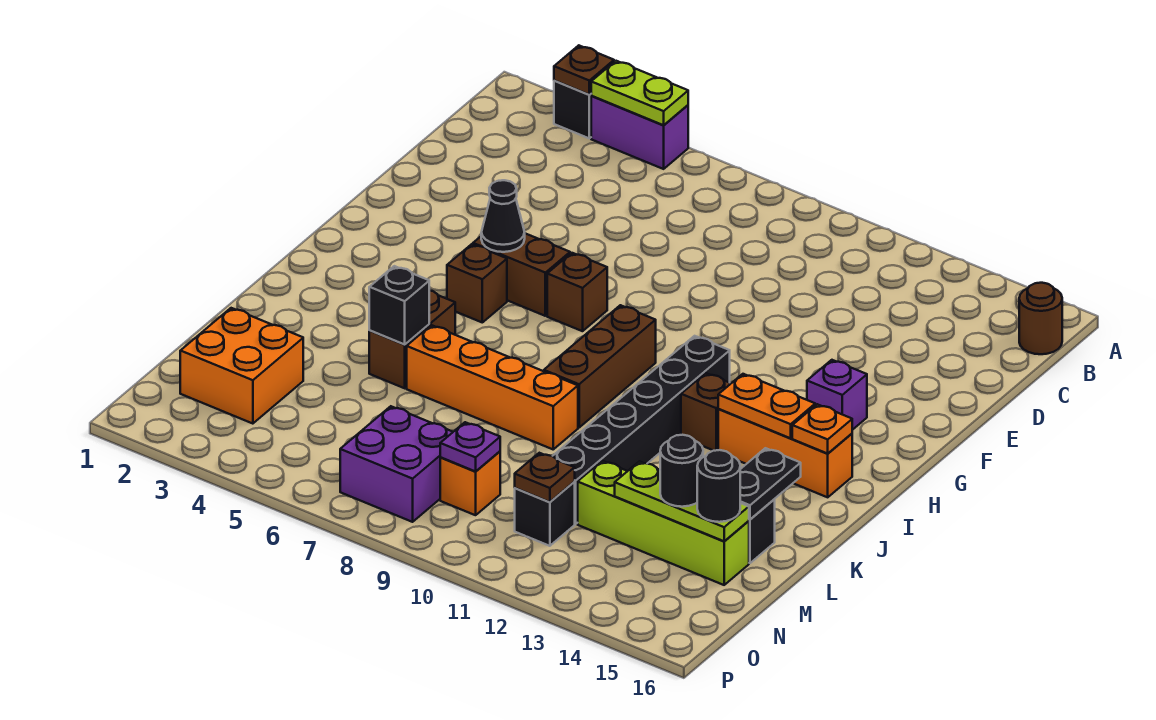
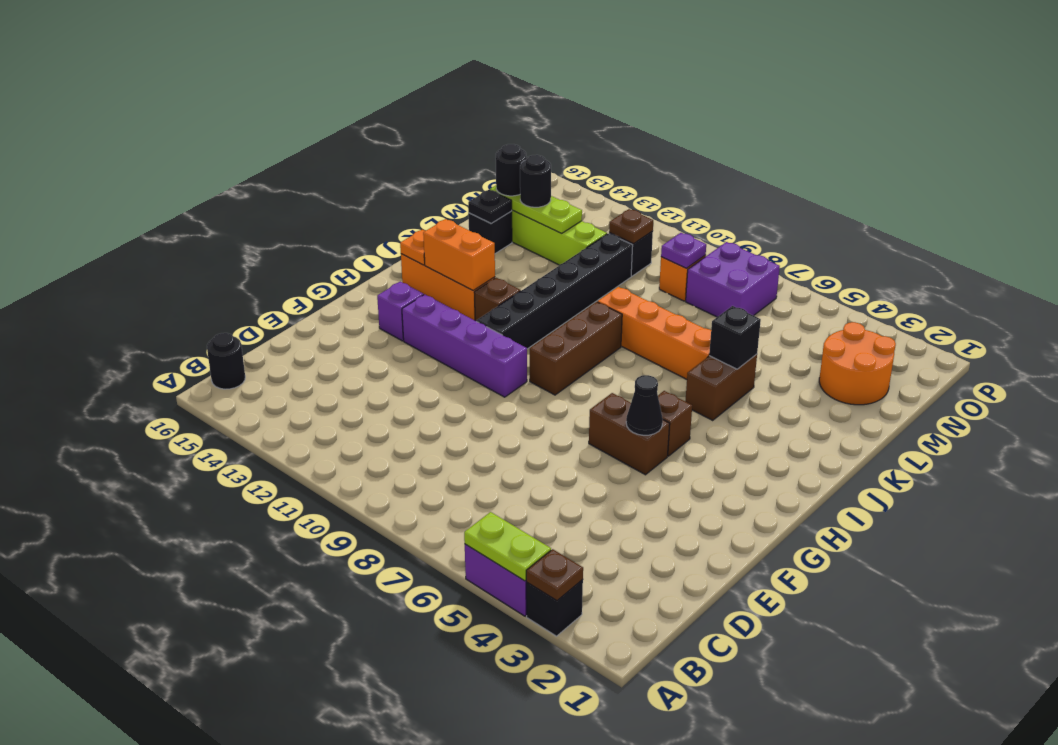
brown round brick B16 level 1 -> black round brick B16 level 1
brown brick G7 level 1 -> none
none -> purple brick G10:G13 level 1
orange plate I13:I14 level 2 -> orange brick I13:I14 level 2
black plate K15:L15 level 2 -> black plate L15 level 2
orange brick M2:N3 level 1 -> orange round brick M2:N3 level 1

